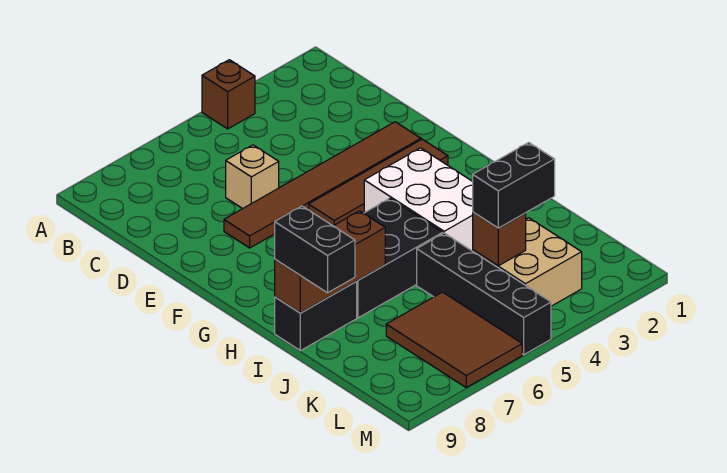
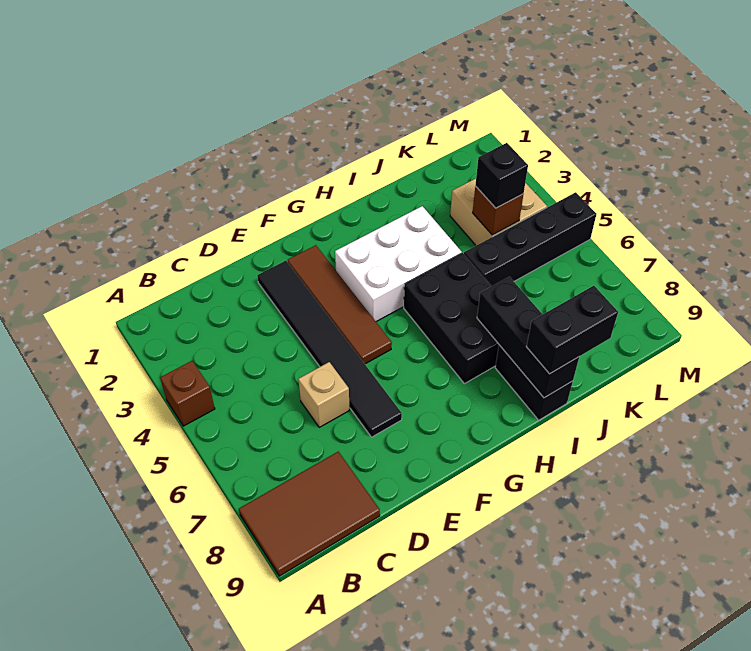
brown tile E2:E7 level 1 -> black tile E2:E7 level 1
brown brick I7:I9 level 2 -> black brick I7:I9 level 2
black brick K3:K4 level 3 -> black brick K4 level 3
brown tile K6:M7 level 1 -> brown tile A8:C9 level 1

